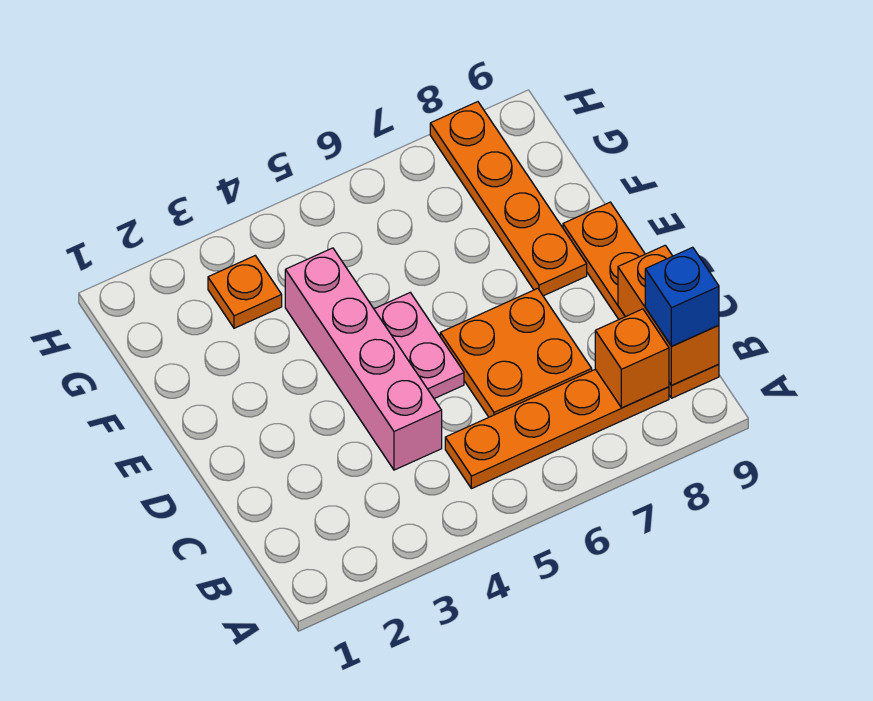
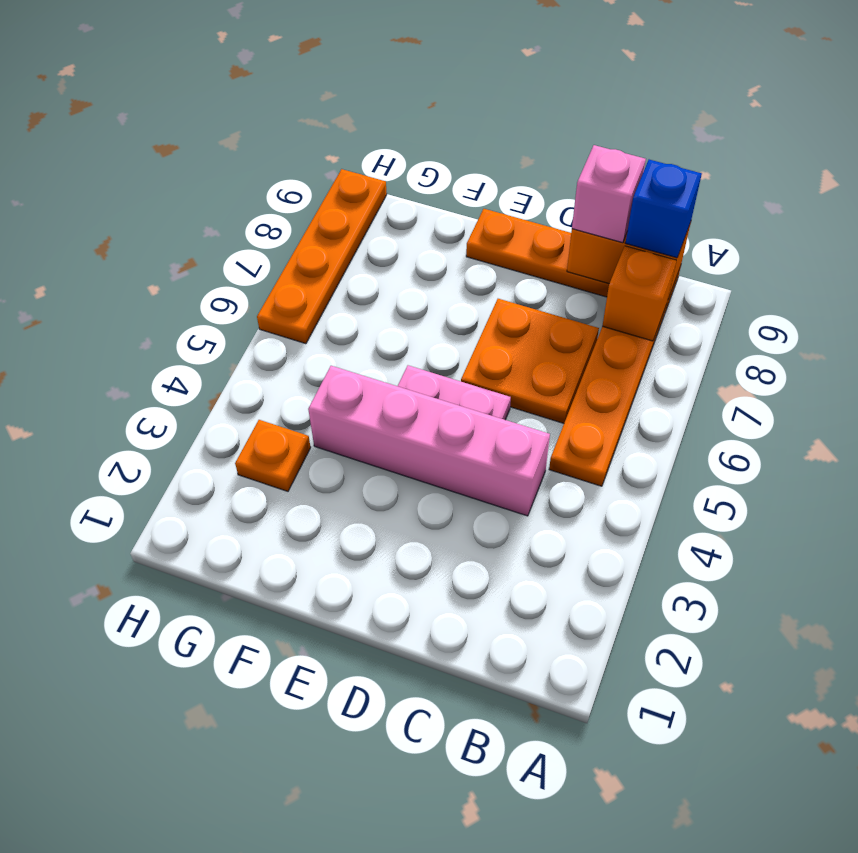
none -> pink brick C9 level 3
orange plate E8:H8 level 1 -> orange plate H6:H9 level 1

